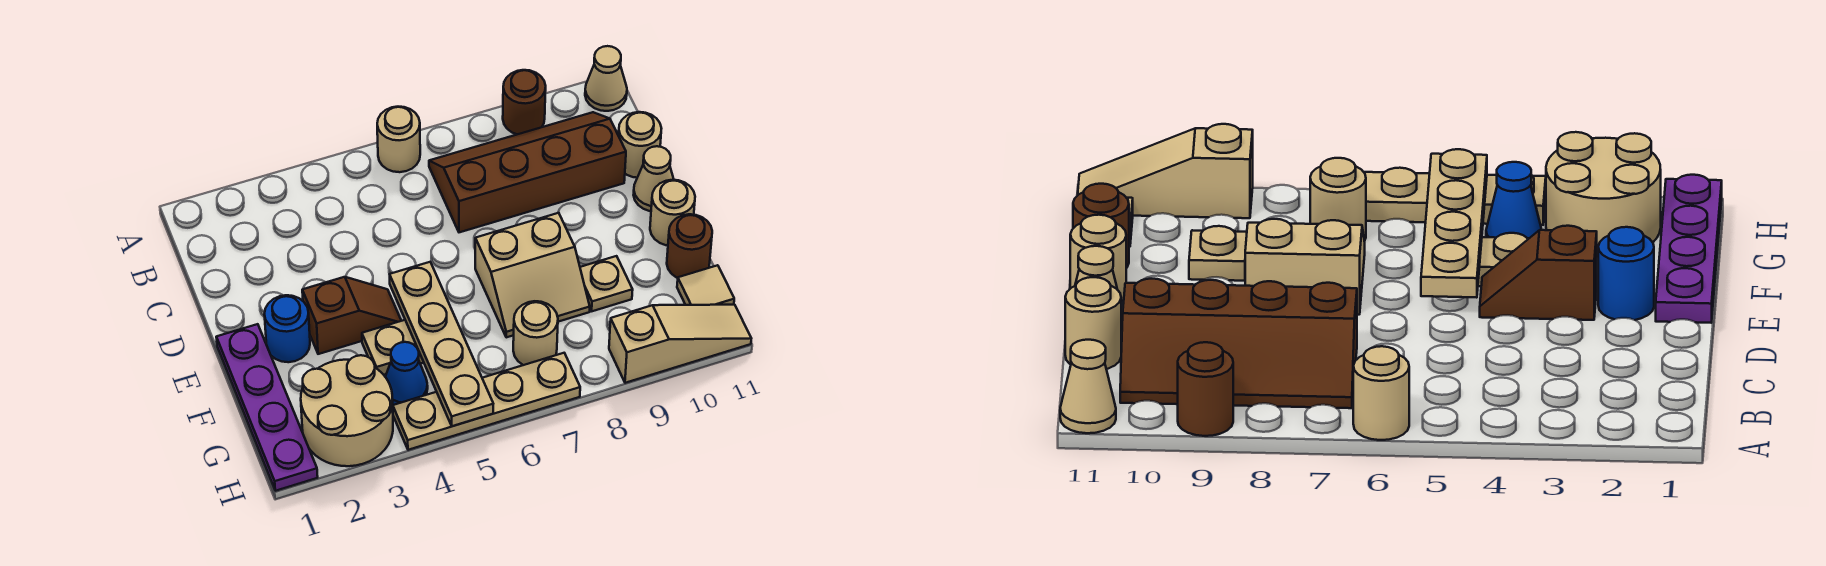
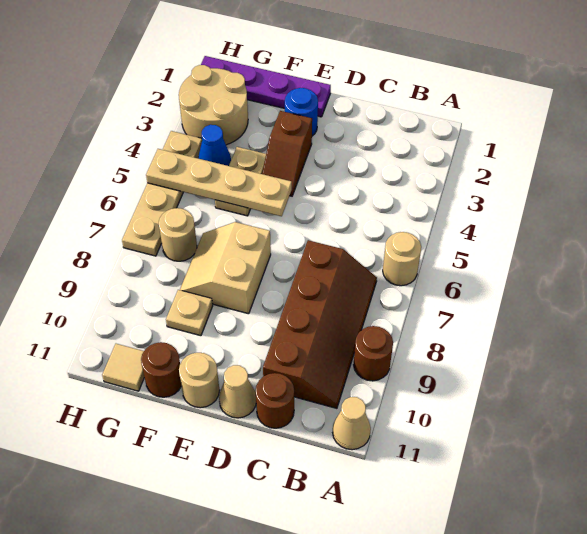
tan round brick C11 level 1 -> brown round brick C11 level 1
tan slope H9:H11 level 1 top 9 -> none

